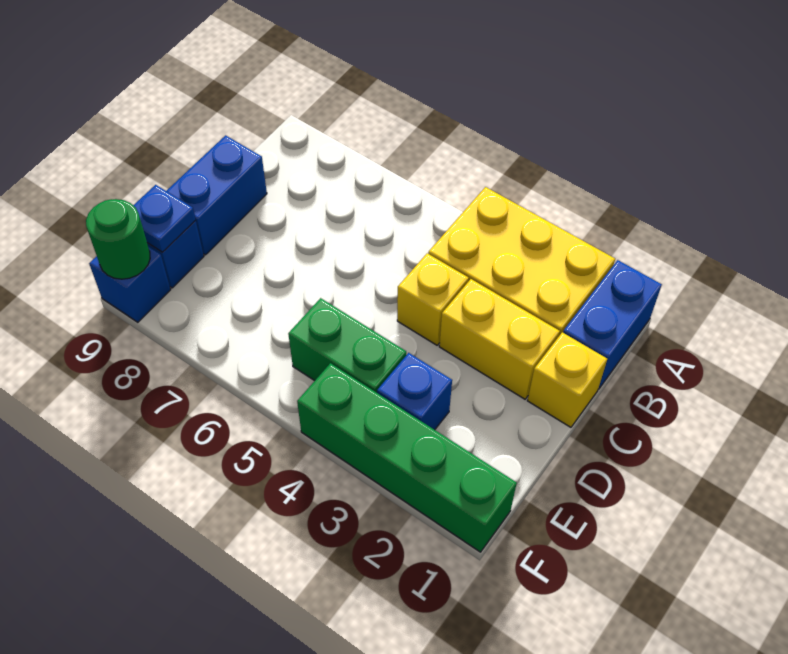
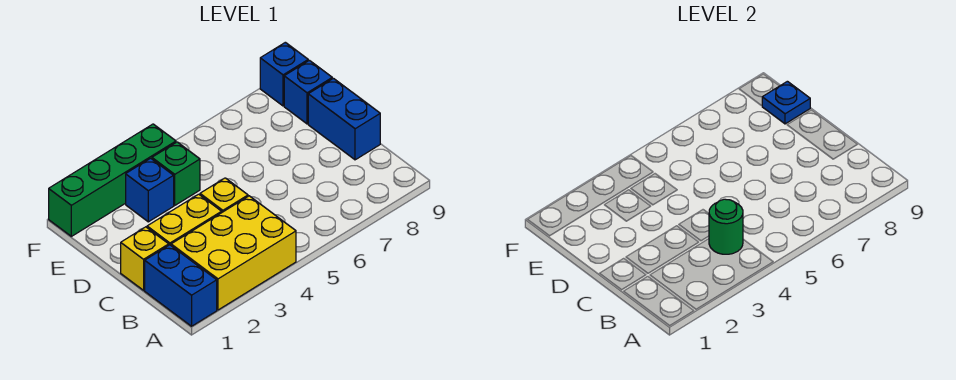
green brick E4:E5 level 1 -> green brick E4 level 1
green round brick F9 level 2 -> green round brick B4 level 2

